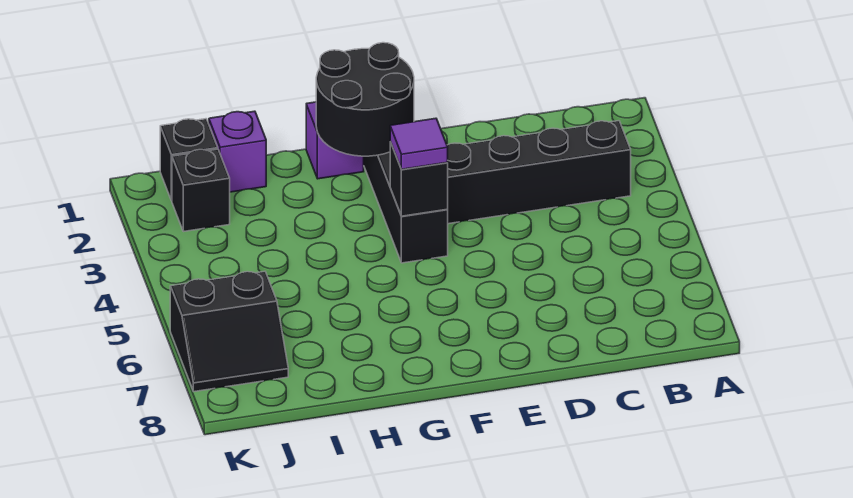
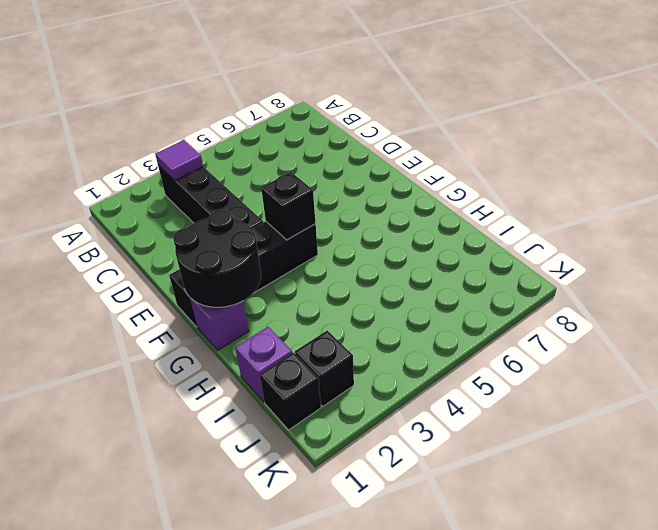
purple tile F4 level 3 -> purple tile B3 level 2
black slope J6:K7 level 1 top 6 -> none

